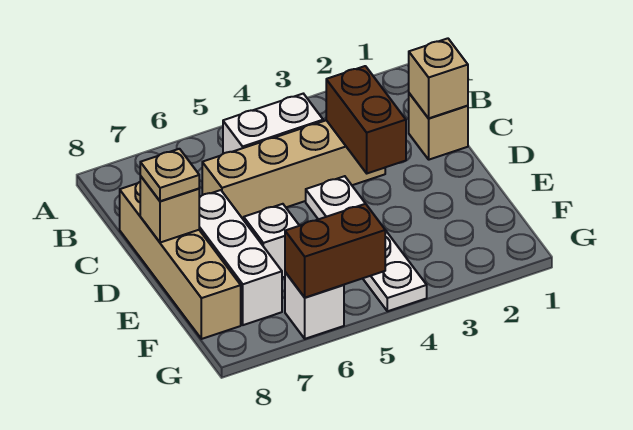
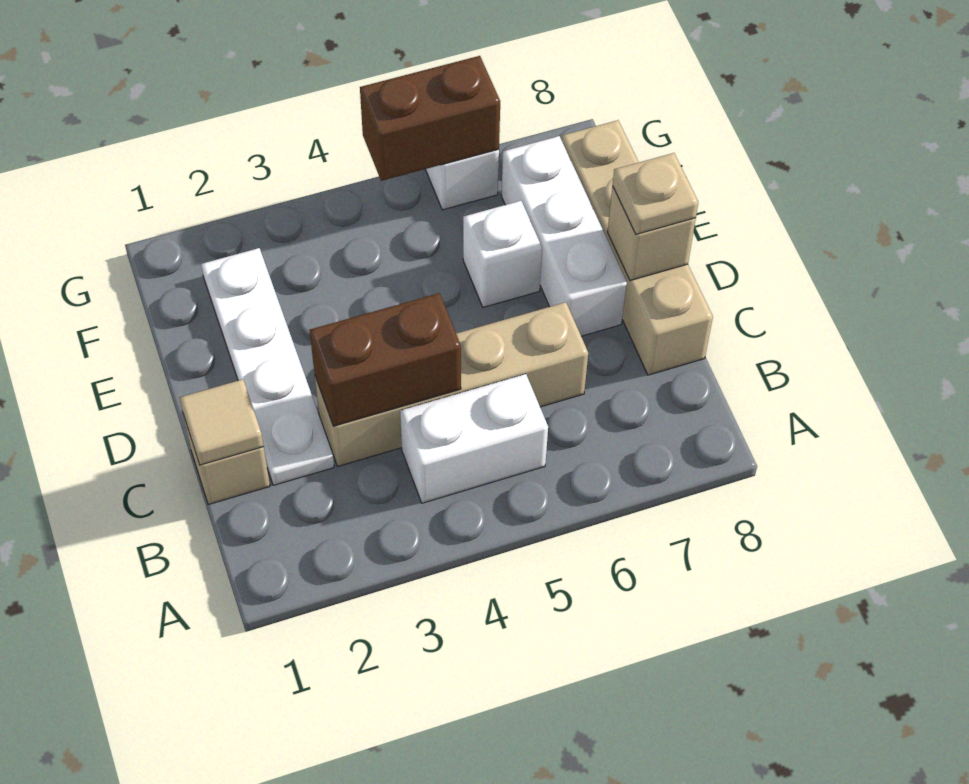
tan brick C1 level 2 -> tan tile C1 level 2
brown brick C3:D3 level 2 -> brown brick C3:C4 level 2
white plate D4:G4 level 1 -> white plate C2:F2 level 1

